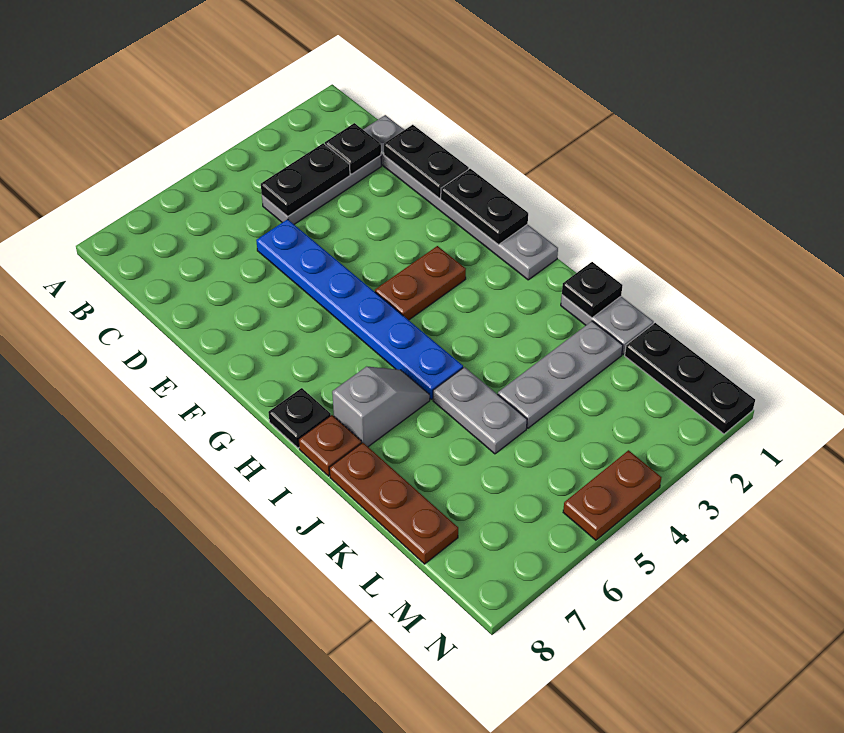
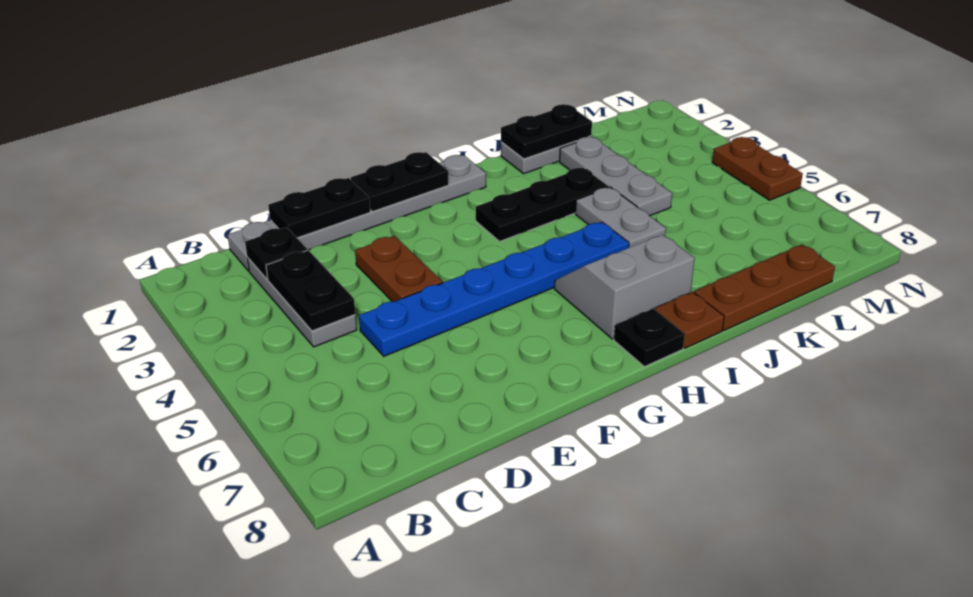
brown plate G3:G4 level 1 -> brown plate E3:E4 level 1
grey slope I6:I7 level 1 top 7 -> grey slope H6:I7 level 1 top 7
black plate J1 level 2 -> black plate J1:K1 level 2
grey plate J5:K5 level 1 -> grey plate J4:J5 level 1
black plate L1:N1 level 1 -> black plate H3:J3 level 1

